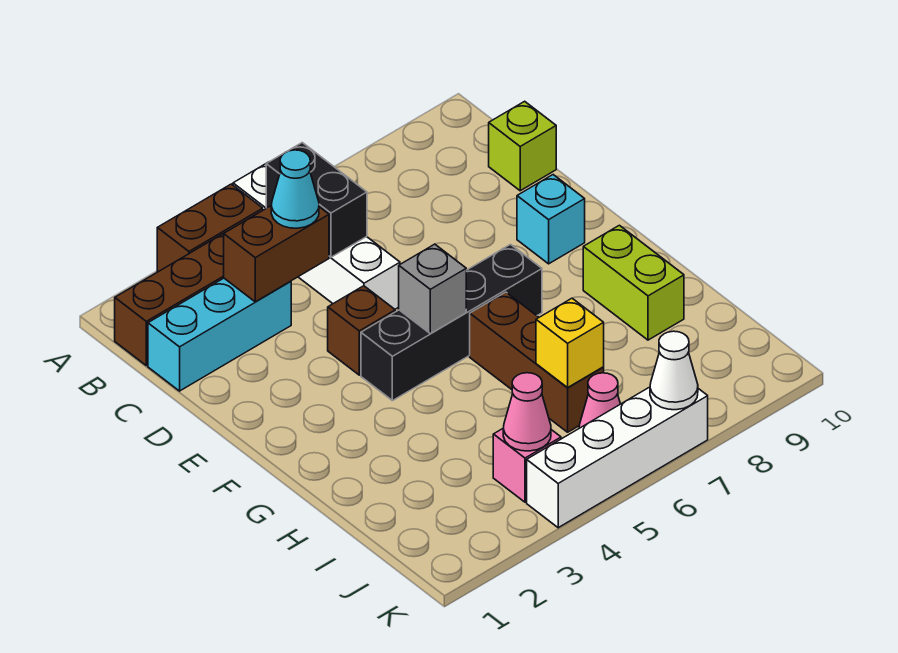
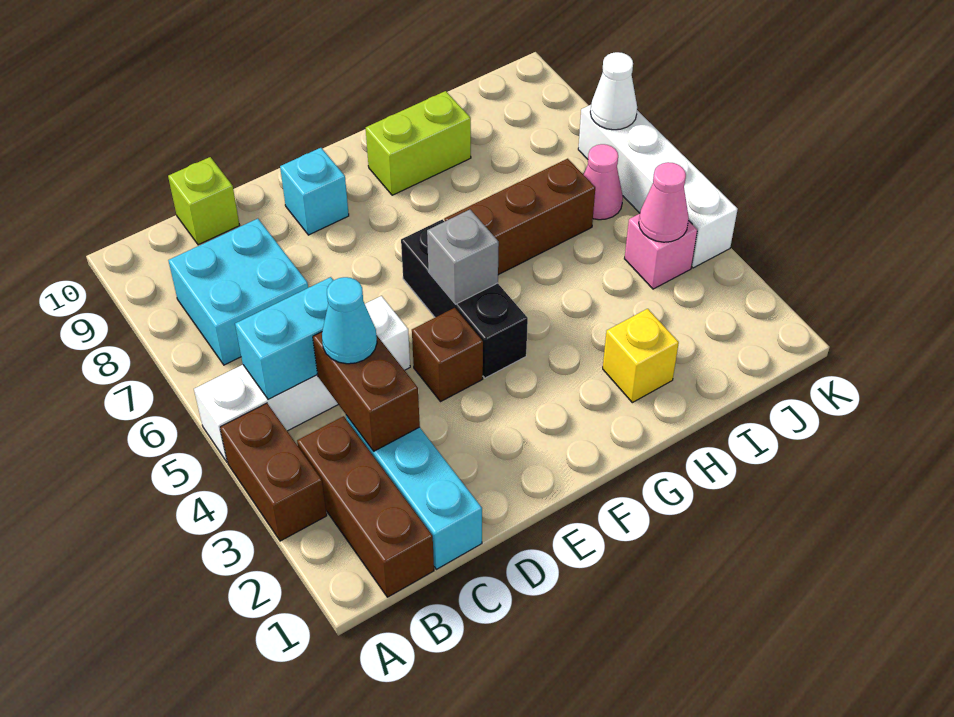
black brick B5:C5 level 2 -> cyan brick B5:C5 level 2
none -> cyan brick B7:C8 level 1
black brick F4:F7 level 1 -> black brick F4:F6 level 1
yellow brick I6 level 2 -> yellow brick H2 level 1

